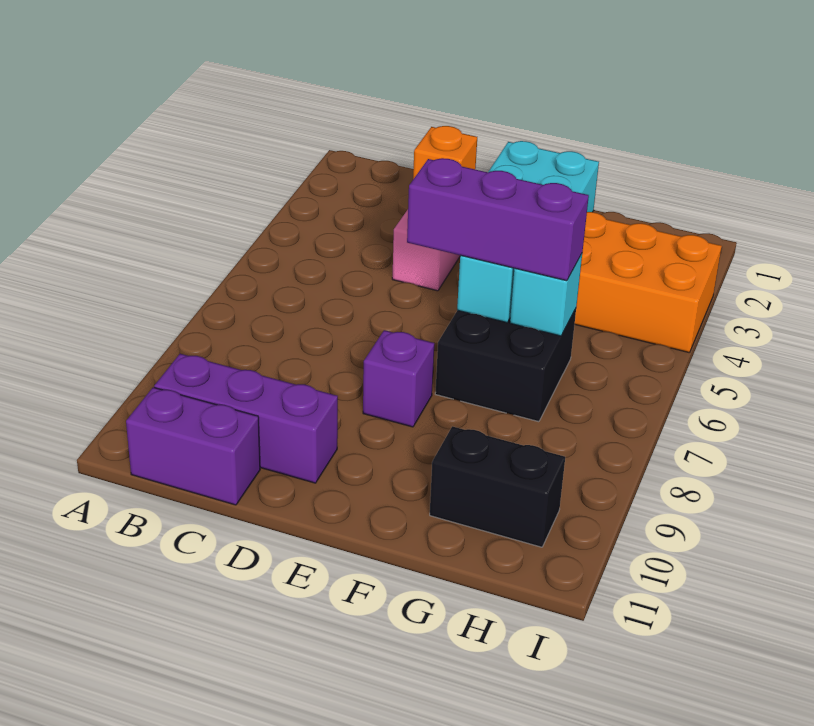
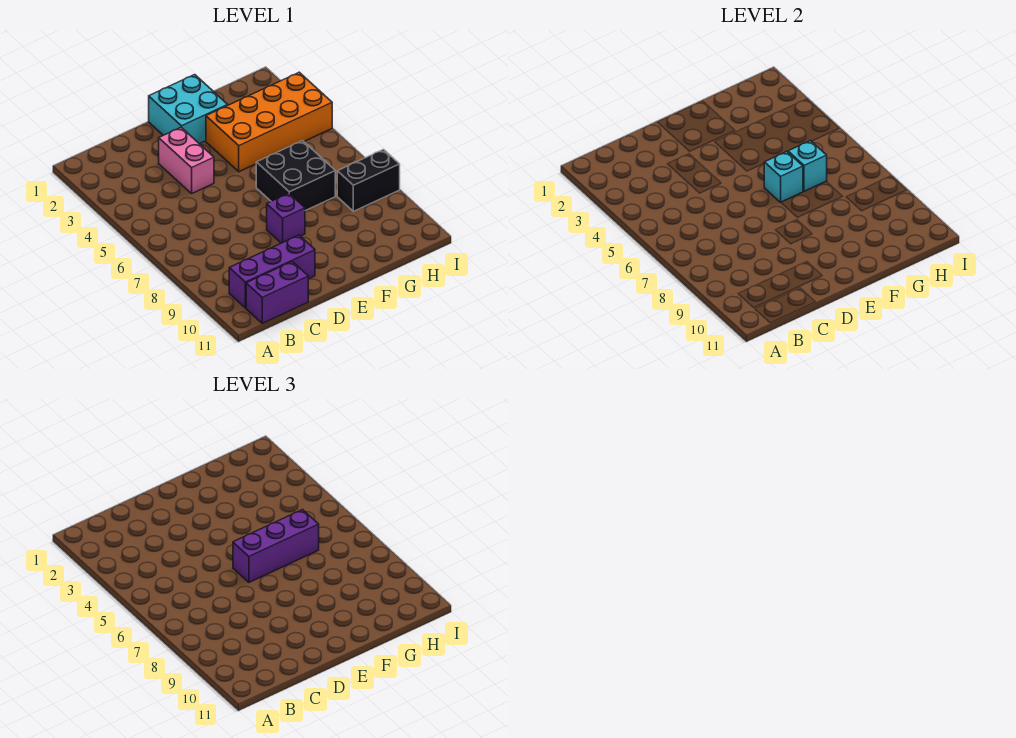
orange brick D3 level 2 -> none
black brick G10:H10 level 1 -> black brick H8:I8 level 1

